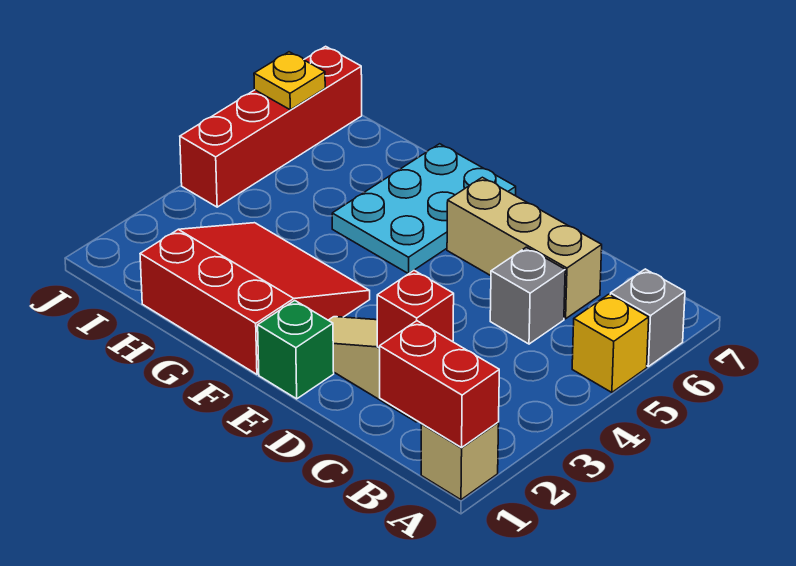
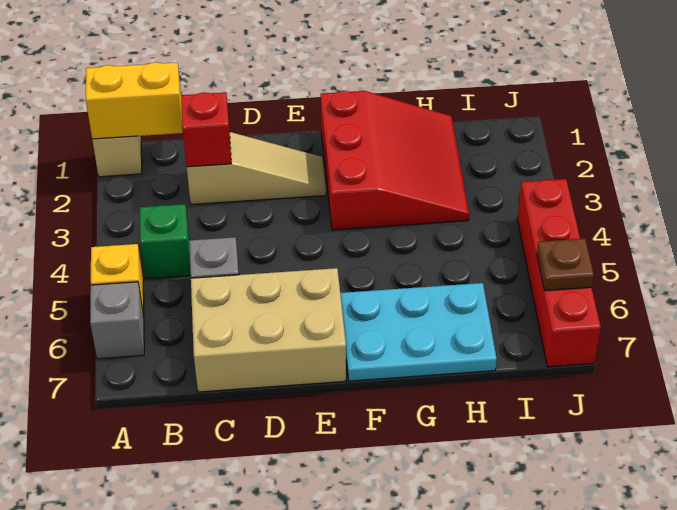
red brick A1:B1 level 2 -> yellow brick A1:B1 level 2
tan brick C6:E6 level 1 -> tan brick C6:E7 level 1
green brick E1 level 1 -> green brick B4 level 1
red slope F1:H3 level 1 top 1 -> red slope F1:H3 level 1 top F
cyan plate F5:G7 level 1 -> cyan plate F6:H7 level 1
yellow plate J6 level 2 -> brown plate J6 level 2

